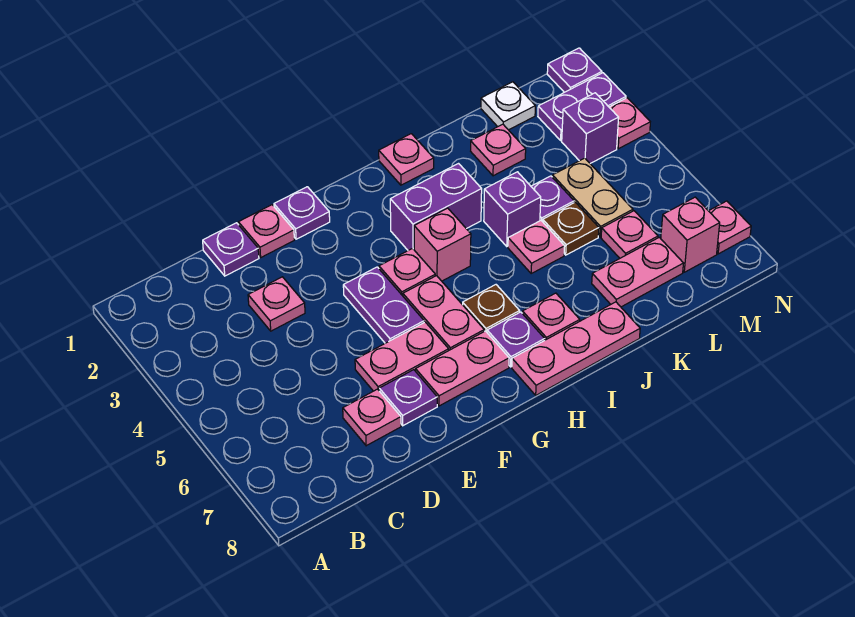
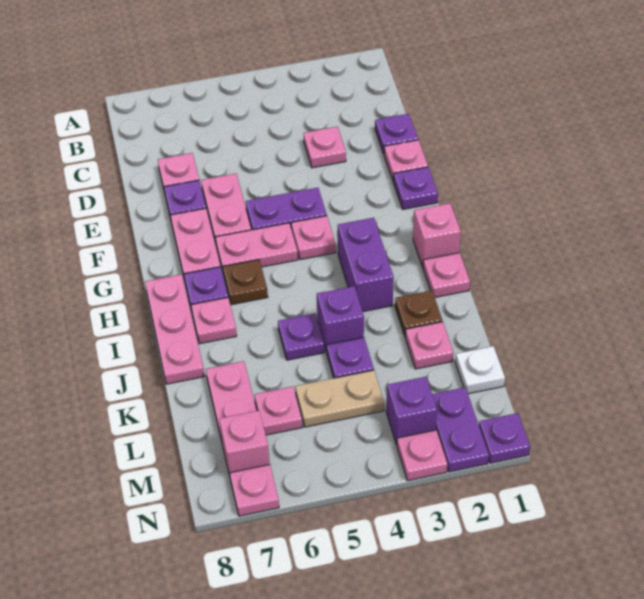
pink brick H4 level 1 -> pink brick H1 level 1
pink plate J5 level 1 -> purple plate J5 level 1
brown plate K5 level 1 -> brown plate J2 level 1

